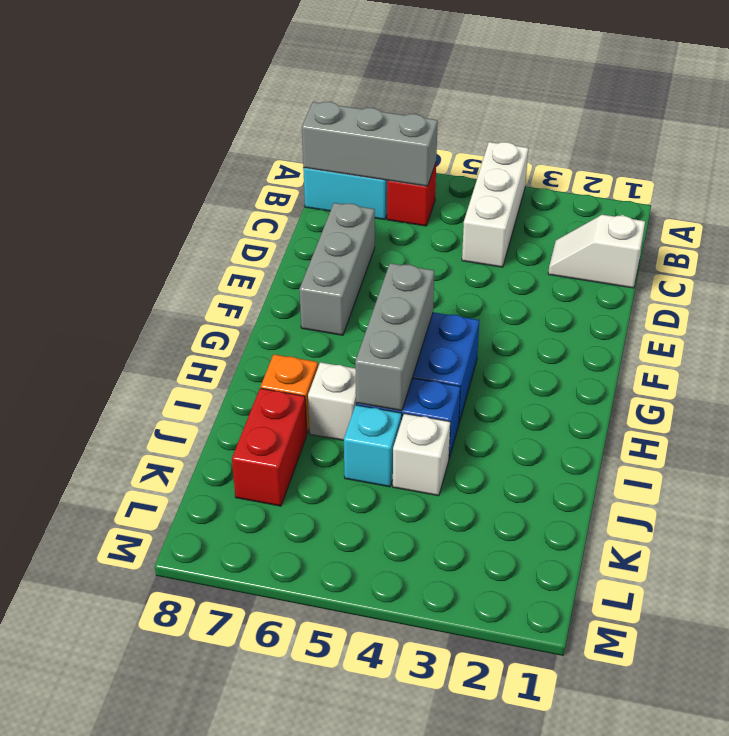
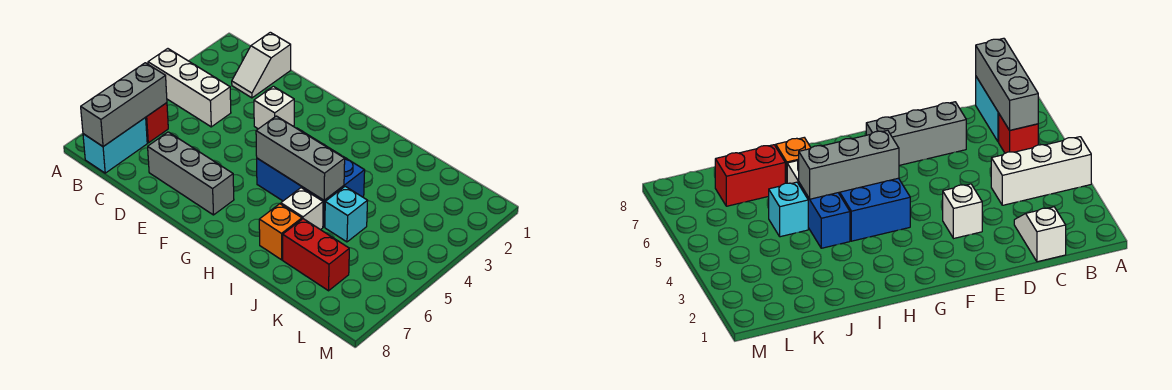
white brick J4 level 1 -> white brick E3 level 1

